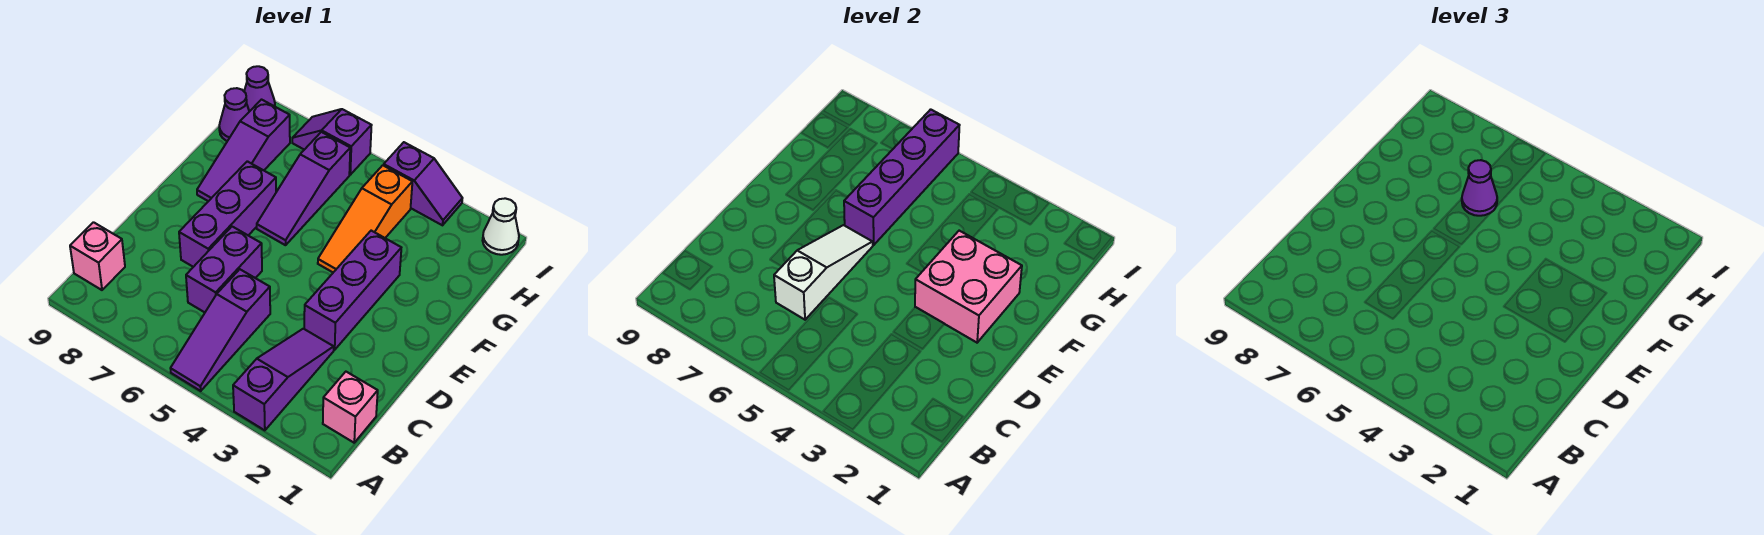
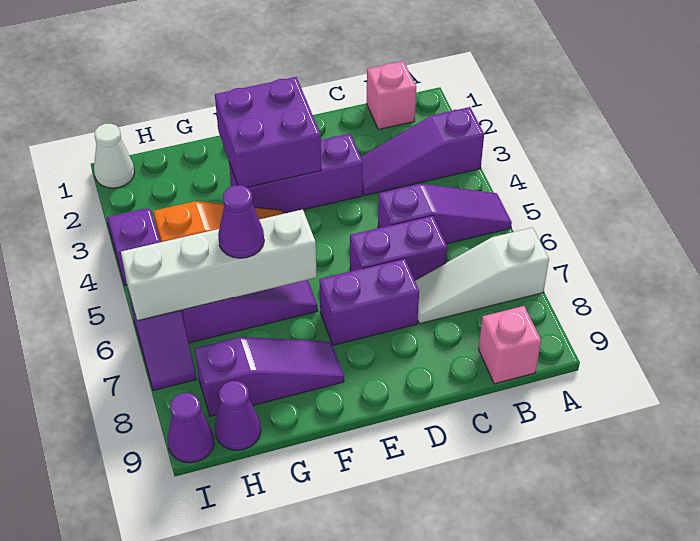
white slope C6:E6 level 2 top C -> white slope A7:C7 level 1 top A
purple brick D7:F7 level 1 -> purple brick D7:E7 level 1
pink brick E2:F3 level 2 -> purple brick E2:F3 level 2
purple brick F6:I6 level 2 -> white brick F6:I6 level 2

